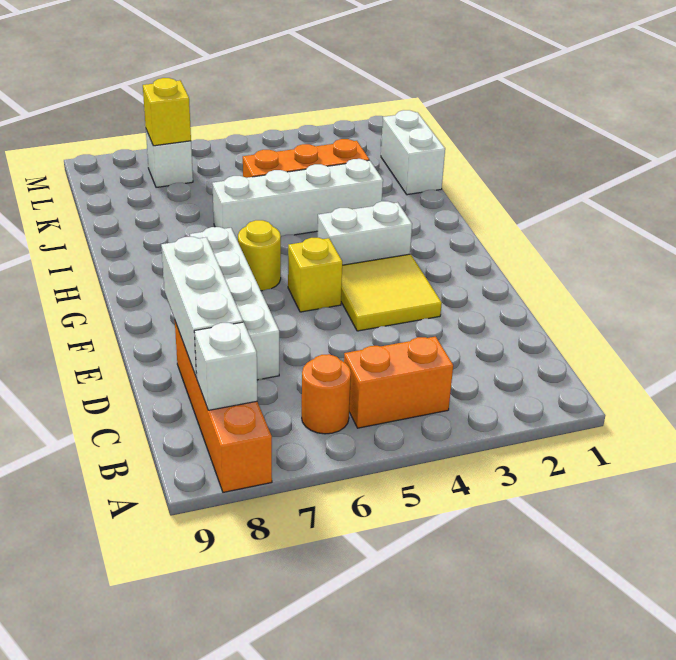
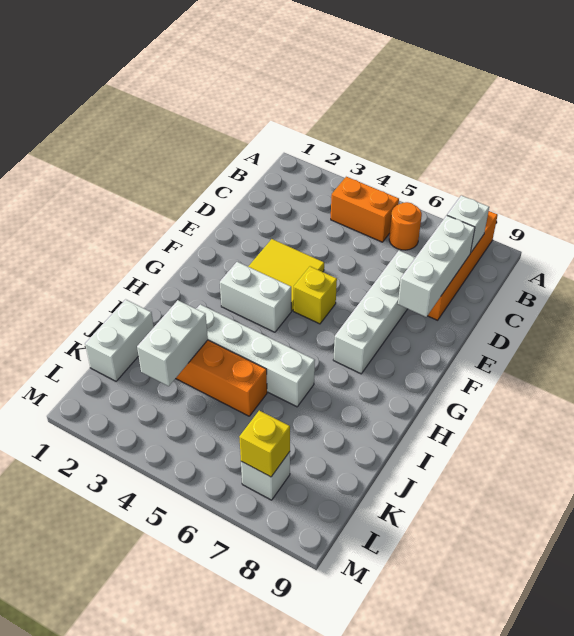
yellow round brick G6 level 1 -> none
none -> white brick J3:K3 level 2

